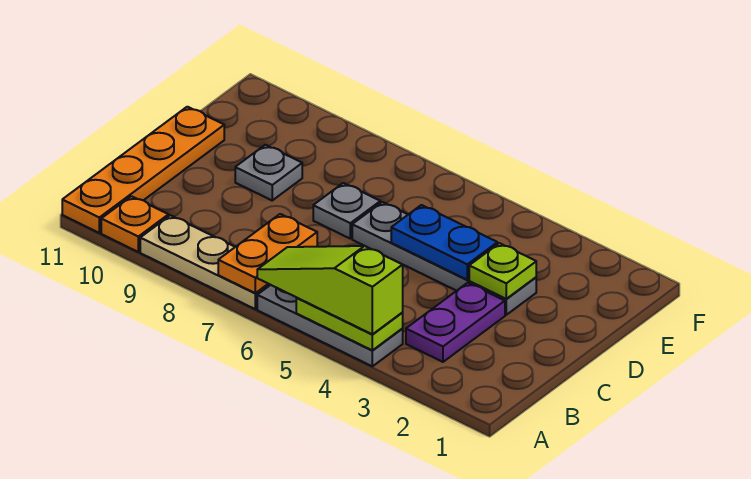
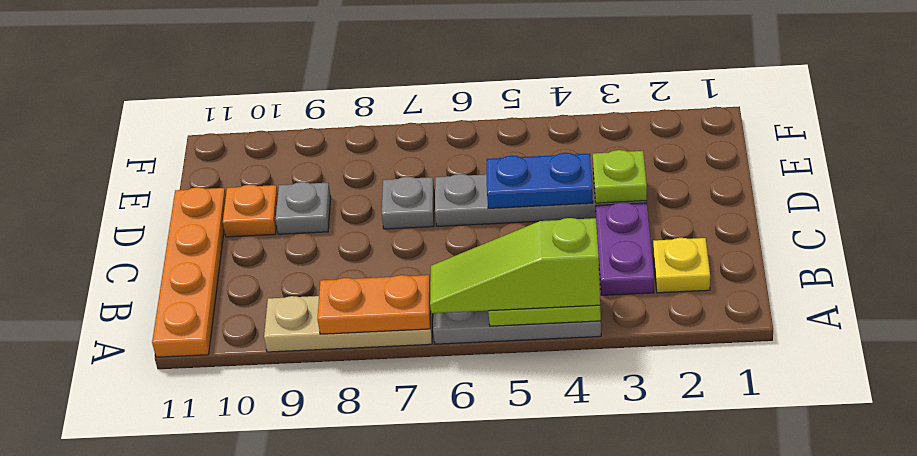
orange plate A7:B7 level 2 -> orange plate A7:A8 level 2
orange plate A10 level 1 -> orange plate D10 level 1
none -> yellow plate B2 level 1

